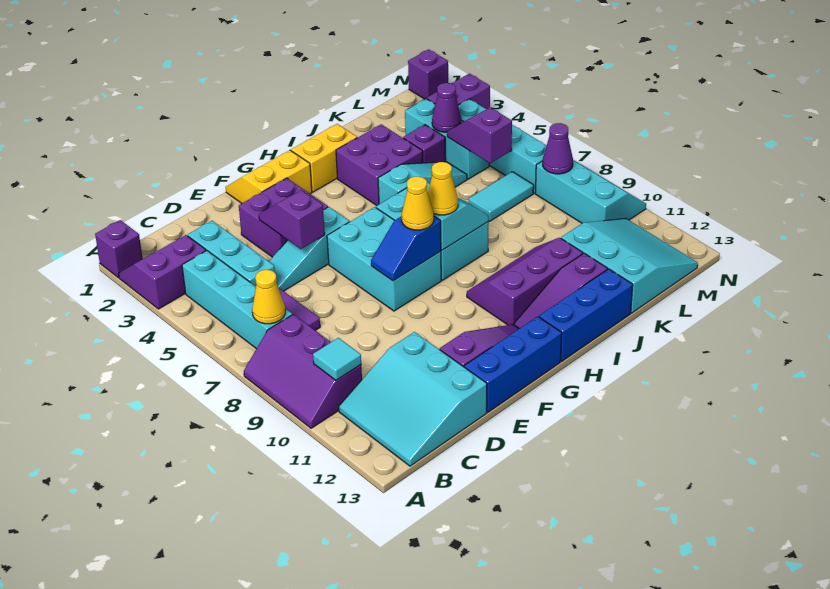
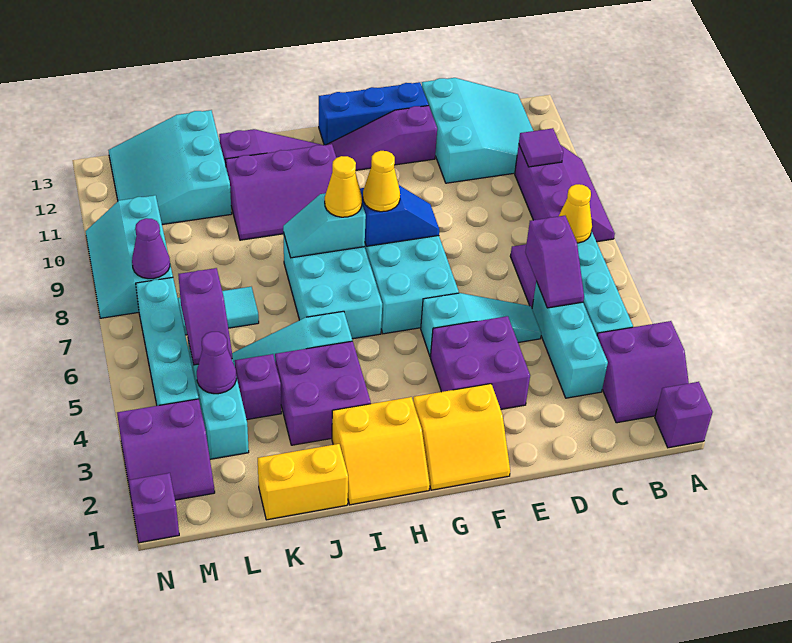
cyan tile B10 level 2 -> purple tile B10 level 2
purple slope E4:E5 level 2 top 5 -> purple slope C5:C6 level 2 top 6
blue brick H13:J13 level 1 -> none
none -> yellow brick J1:K1 level 1

